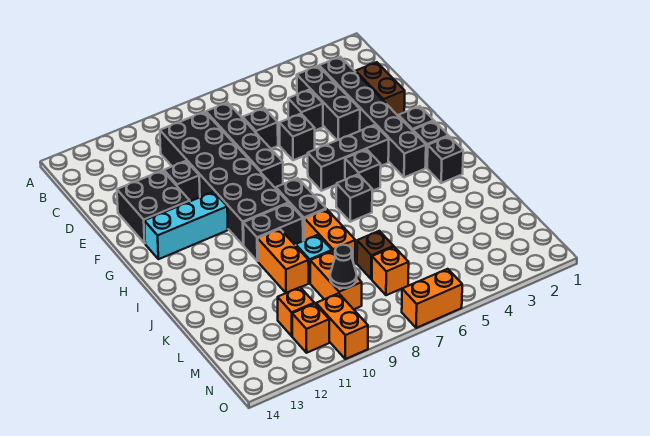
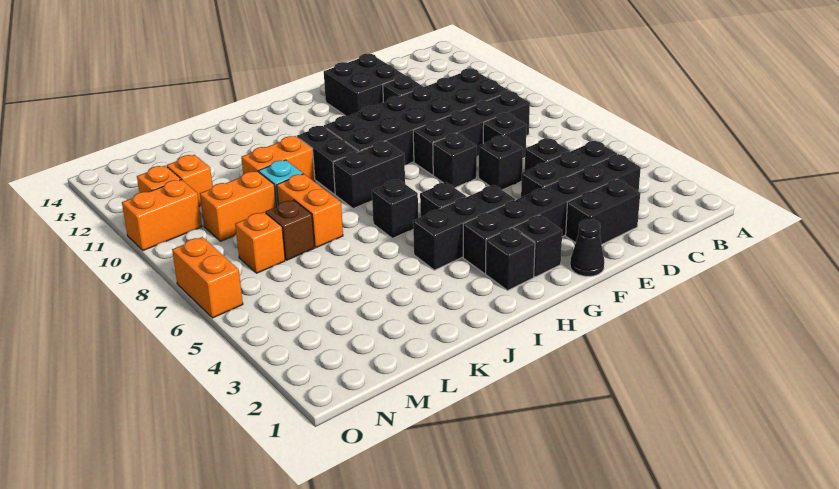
brown brick D2:E2 level 1 -> black brick D2:E2 level 1
black brick G4:G6 level 1 -> black brick G4:I4 level 1
cyan brick G11:G13 level 1 -> none
black brick I2 level 1 -> black brick F7 level 1
orange brick J8:K8 level 1 -> orange brick K7:K8 level 1
black cone M9 level 2 -> black cone F1 level 1

